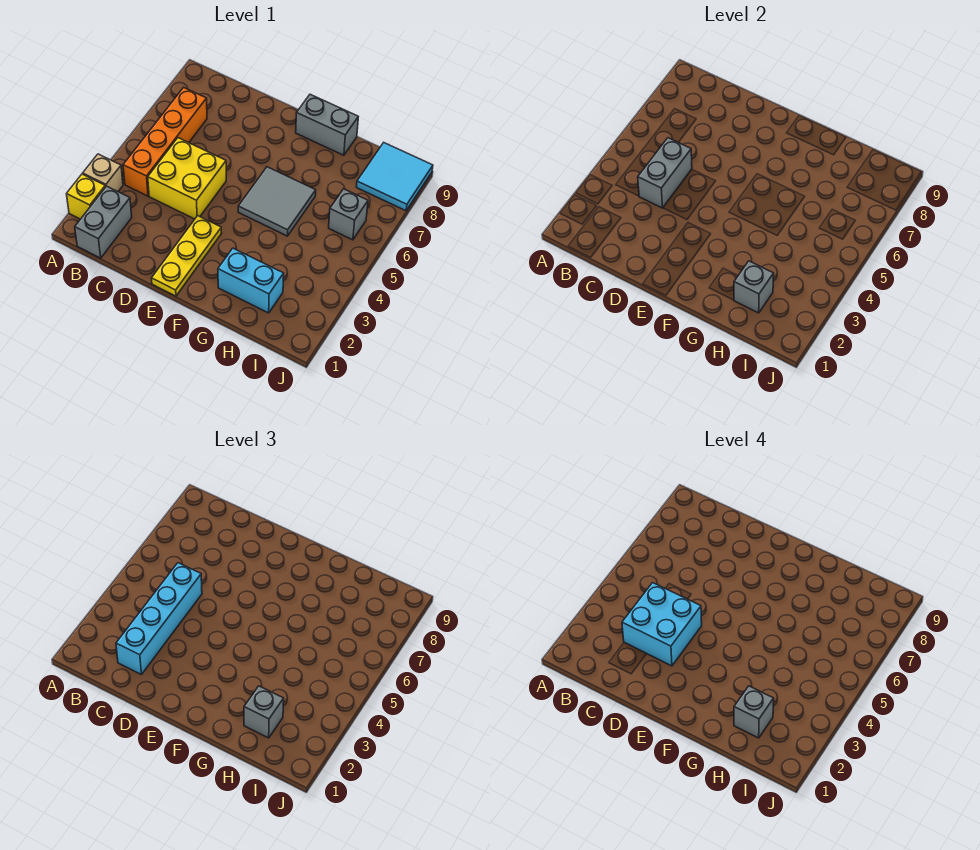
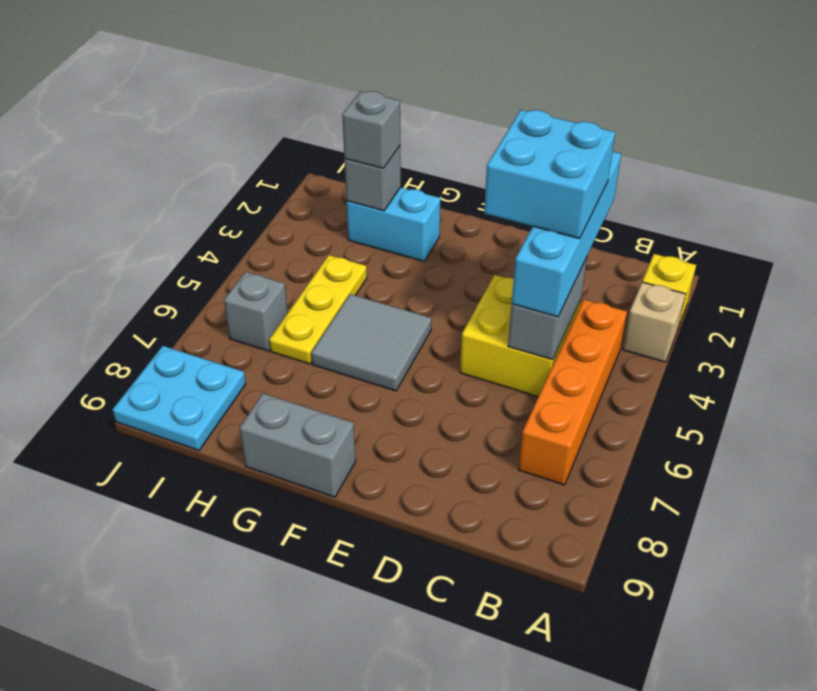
grey brick B1:B2 level 1 -> none
yellow plate E1:E3 level 1 -> yellow plate H4:H6 level 1
grey brick H2 level 4 -> none
cyan tile I8:J9 level 1 -> cyan plate I8:J9 level 1

